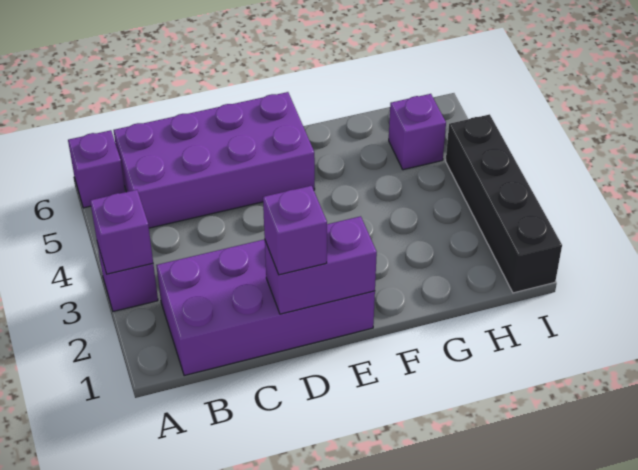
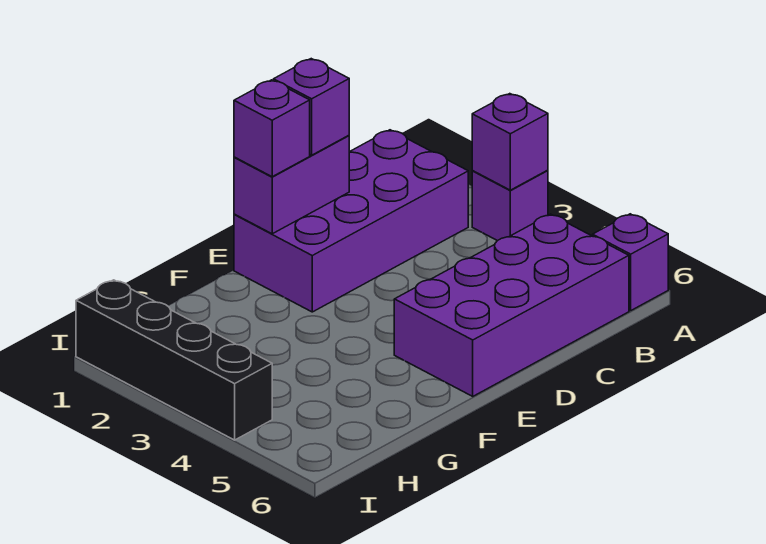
purple brick H5 level 1 -> purple brick E1 level 3

